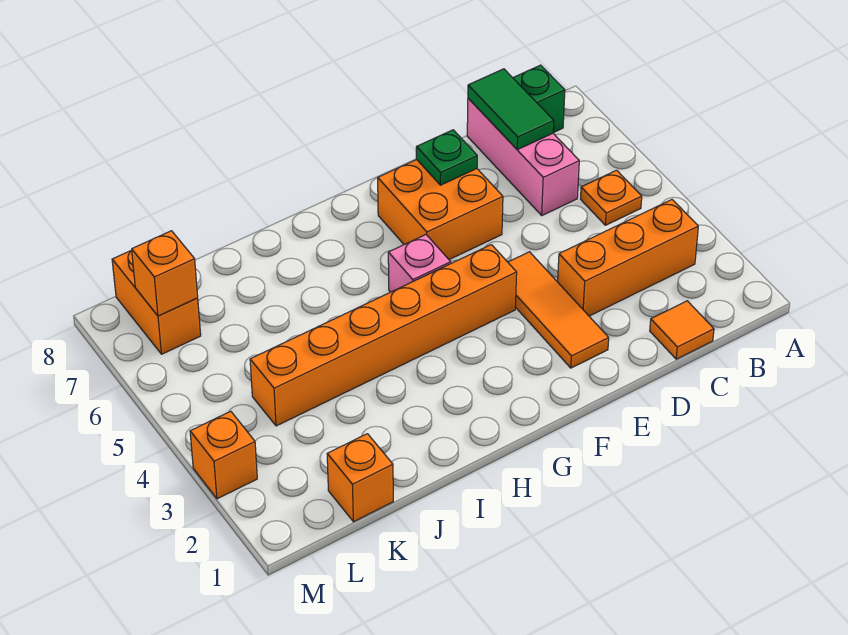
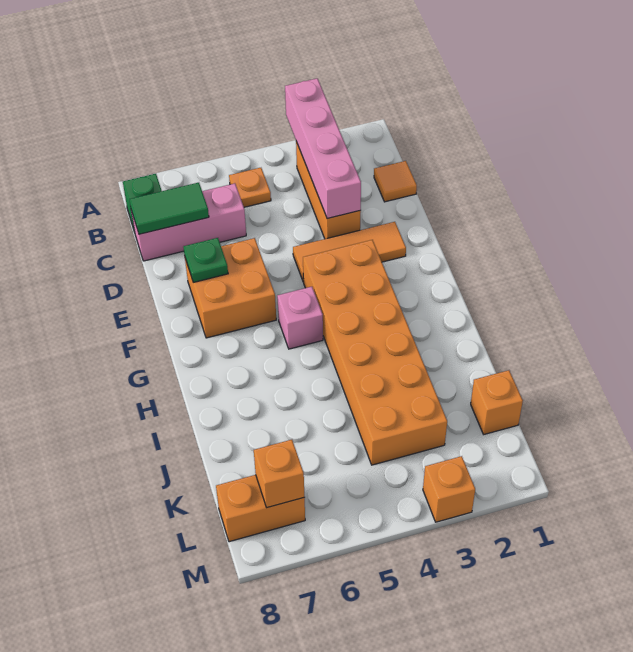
none -> pink brick A3:D3 level 2
orange brick F4:K4 level 1 -> orange brick F3:K4 level 1

